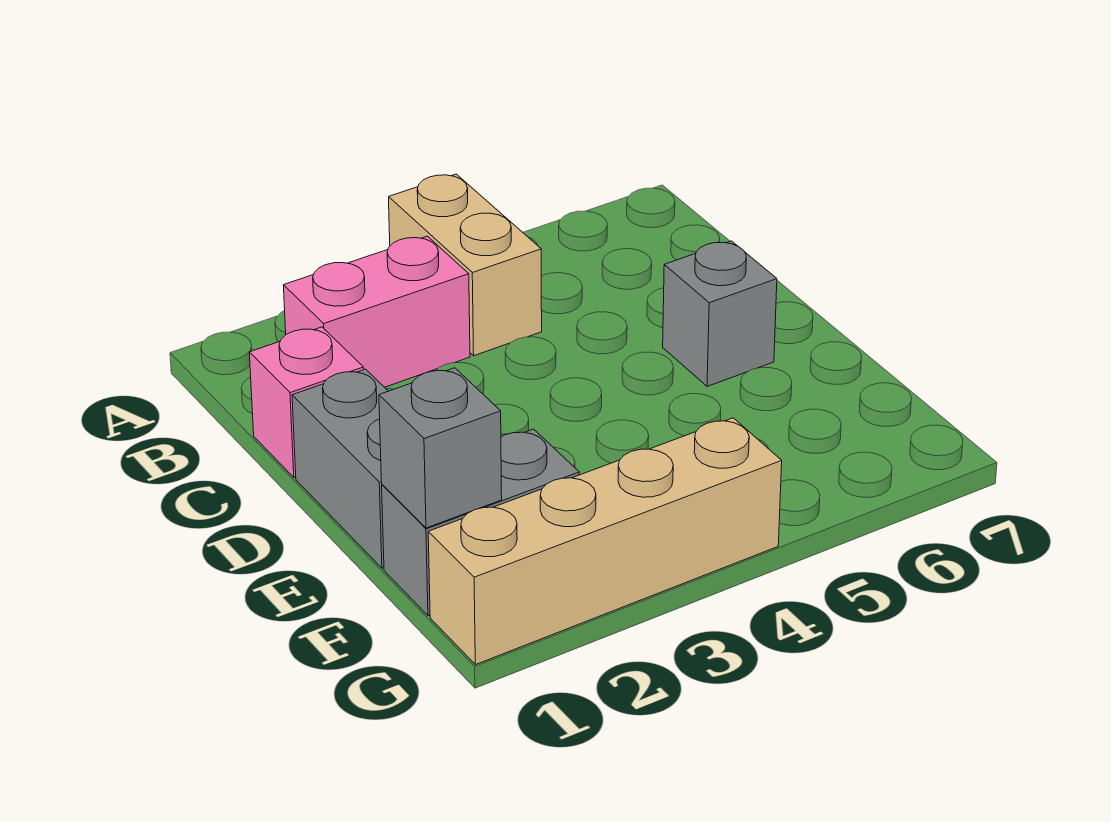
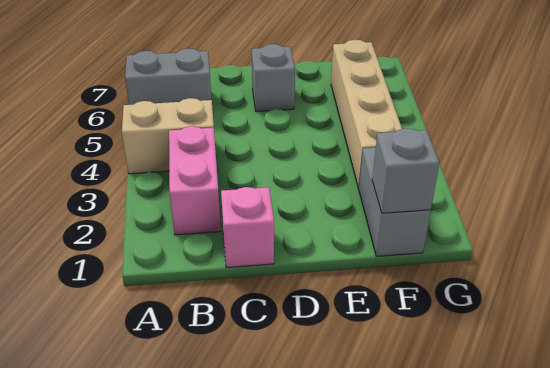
grey brick D1:E1 level 1 -> grey brick A6:B6 level 1
tan brick G1:G4 level 1 -> tan brick F3:F6 level 1

